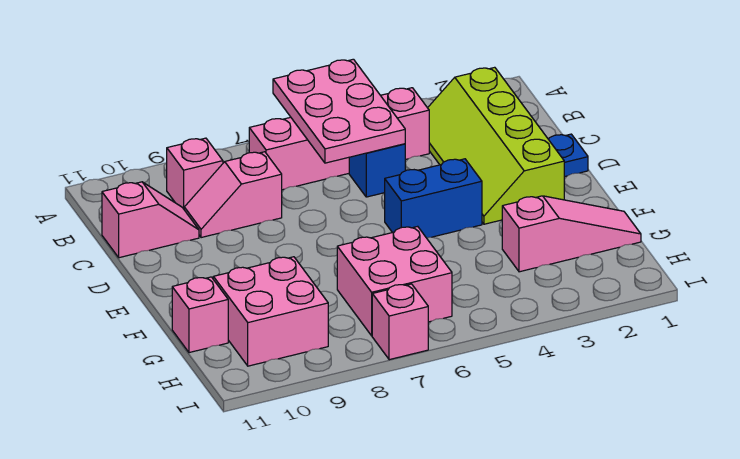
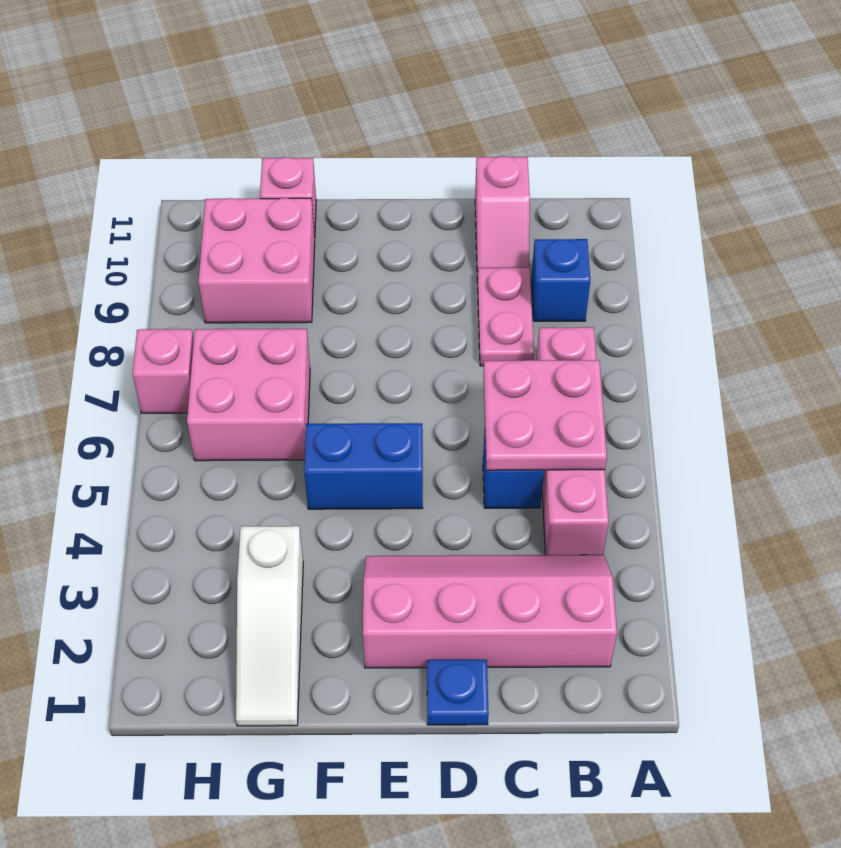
pink plate A5:C6 level 2 -> pink plate B5:C6 level 2
lime slope B2:E3 level 1 top 2 -> pink slope B2:E3 level 1 top 2
pink brick B9 level 1 -> blue brick B9 level 1
pink slope C8:C9 level 1 top 8 -> pink plate C8:C9 level 1
blue brick E4:E5 level 1 -> blue brick E5:F5 level 1
pink slope G1:G3 level 1 top 3 -> white slope G1:G3 level 1 top 3

